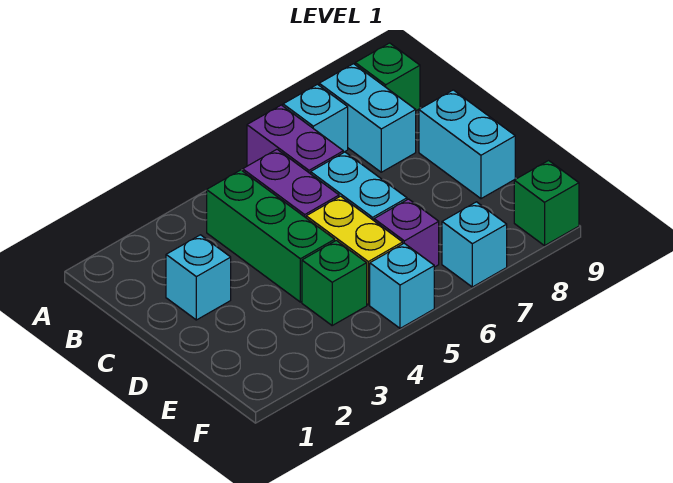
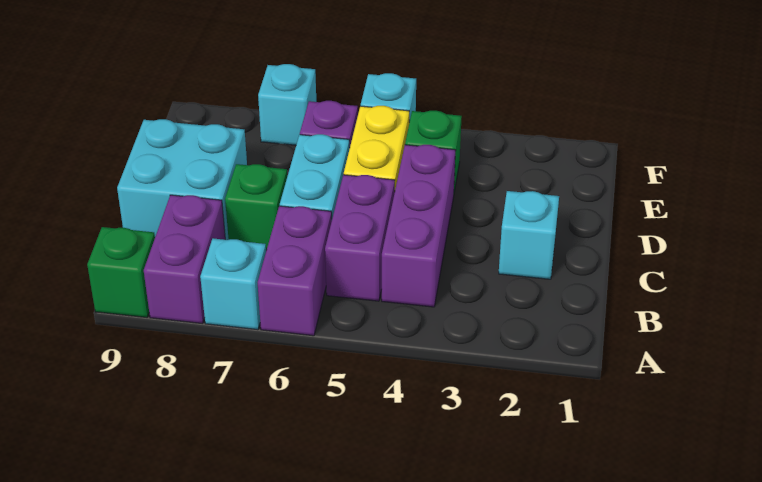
cyan brick A8:B8 level 1 -> purple brick A8:B8 level 1
green brick B4:D4 level 1 -> purple brick B4:D4 level 1
cyan brick C9:D9 level 1 -> cyan brick C8:D9 level 1
green brick F9 level 1 -> green brick C7 level 1

